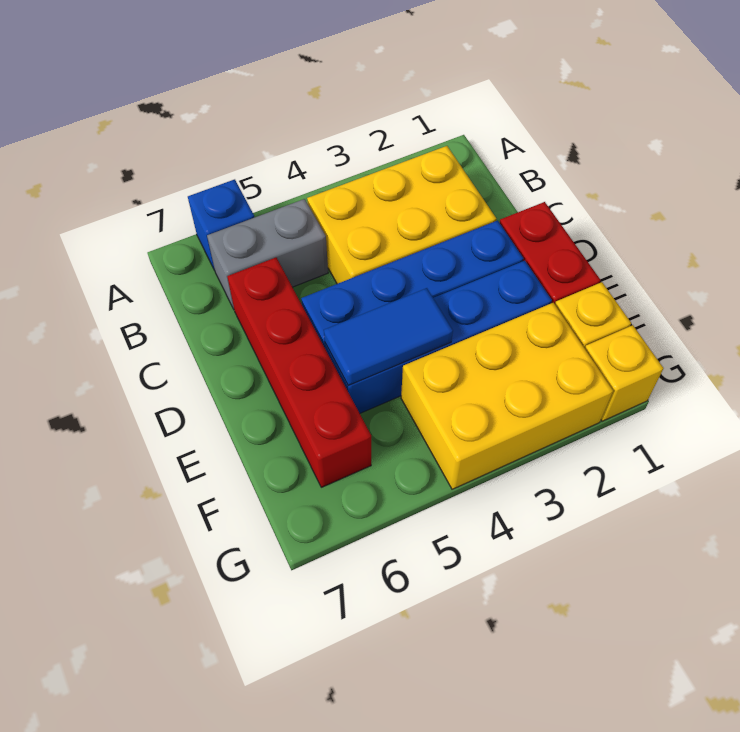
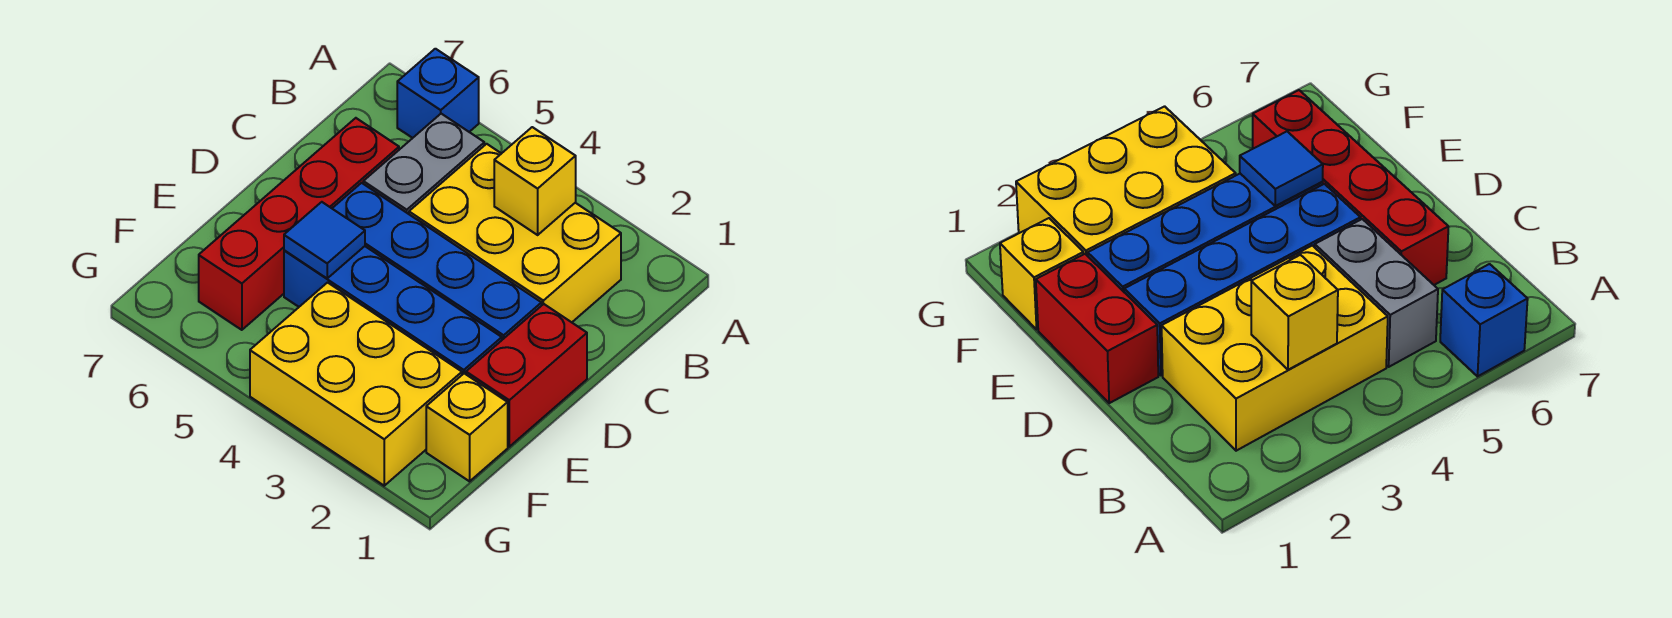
grey brick B5:B6 level 1 -> grey brick B5:C5 level 1
blue tile E4:E5 level 2 -> blue tile E5 level 2
yellow brick G1 level 1 -> yellow brick B3 level 2

